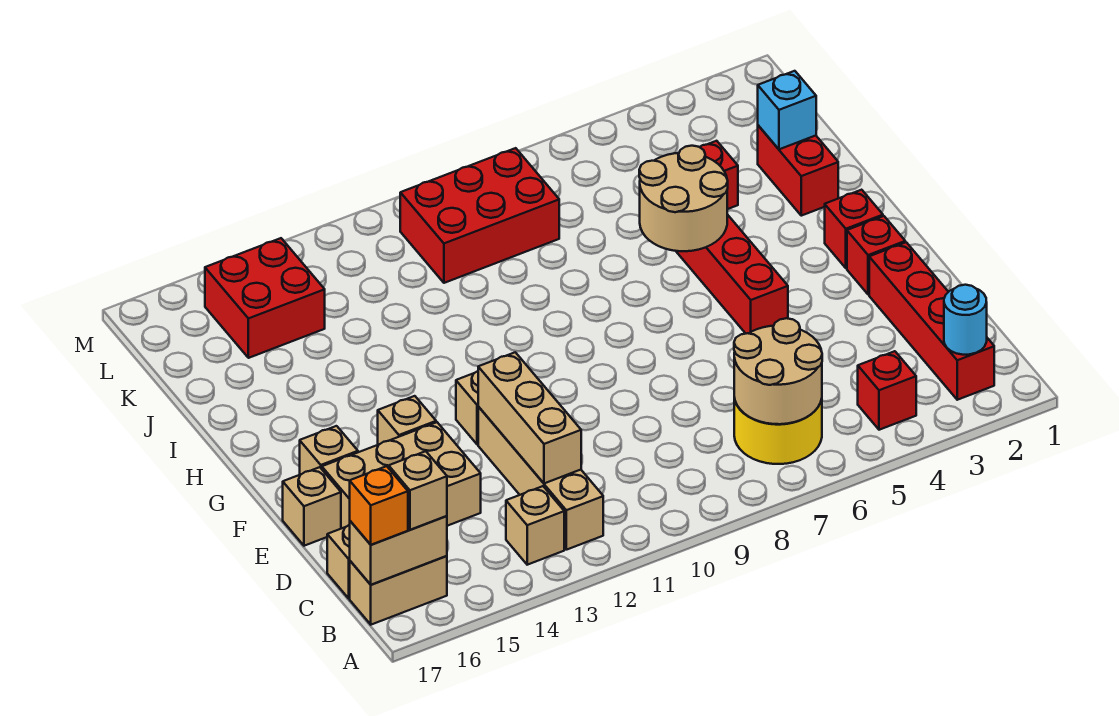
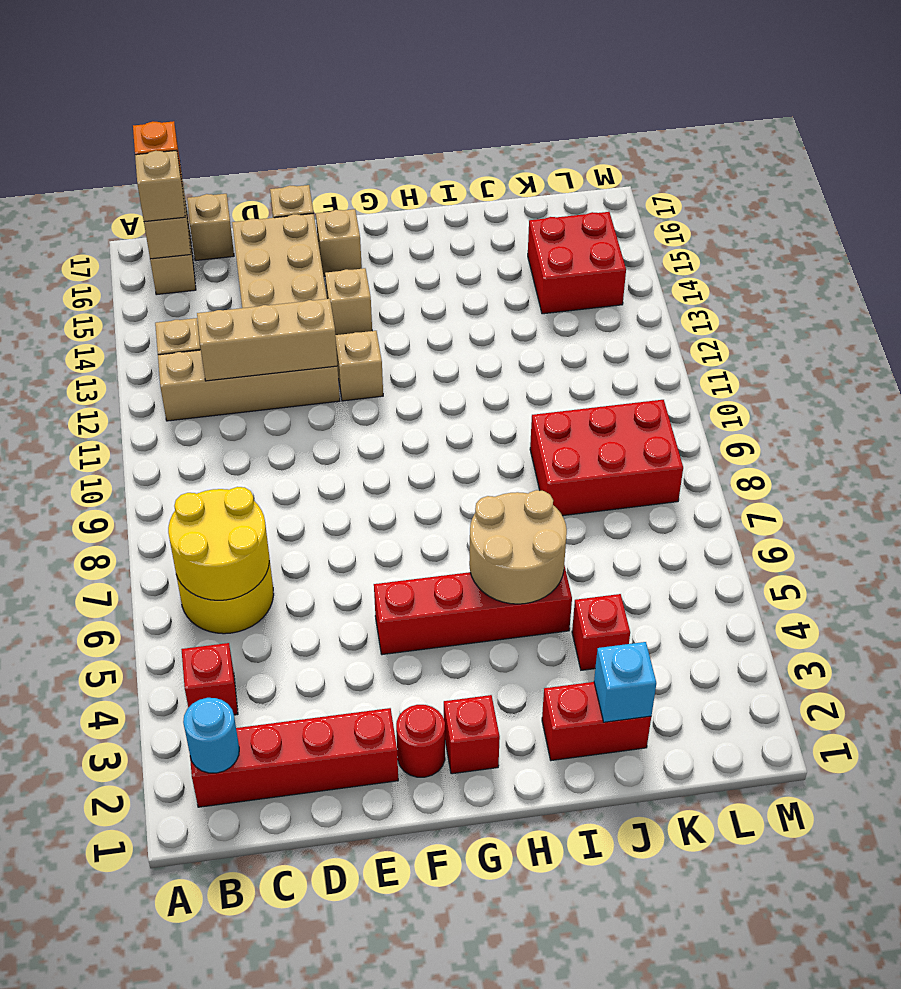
tan round brick B6:C7 level 2 -> yellow round brick B6:C7 level 2
red brick F2 level 1 -> red round brick F2 level 1
red brick K8:L10 level 1 -> red brick J8:L9 level 1

